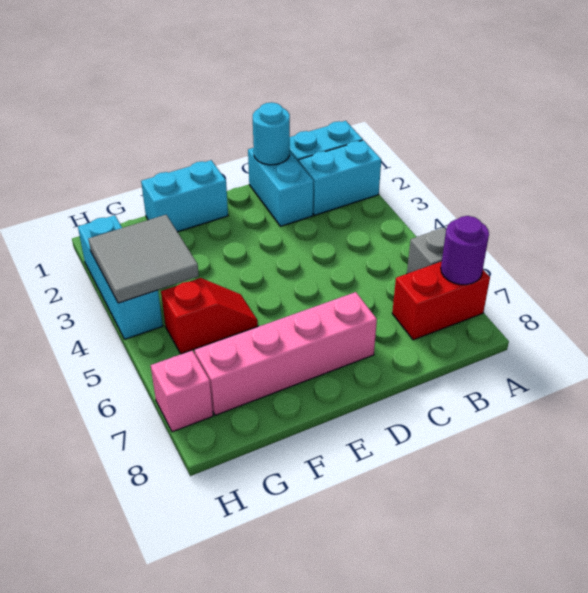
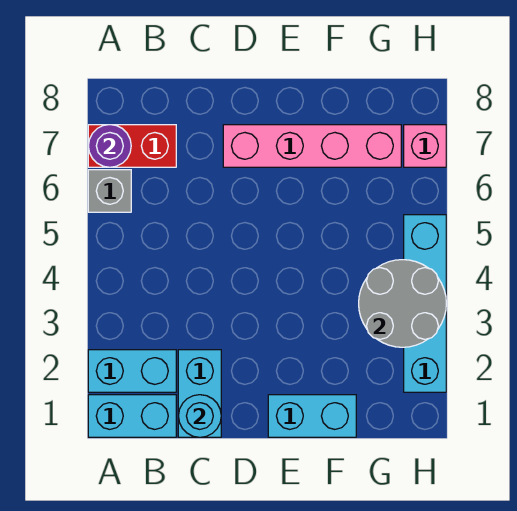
red slope F5:G5 level 1 top G -> none
grey tile G3:H4 level 2 -> grey round brick G3:H4 level 2
cyan brick H2:H4 level 1 -> cyan brick H2:H5 level 1

